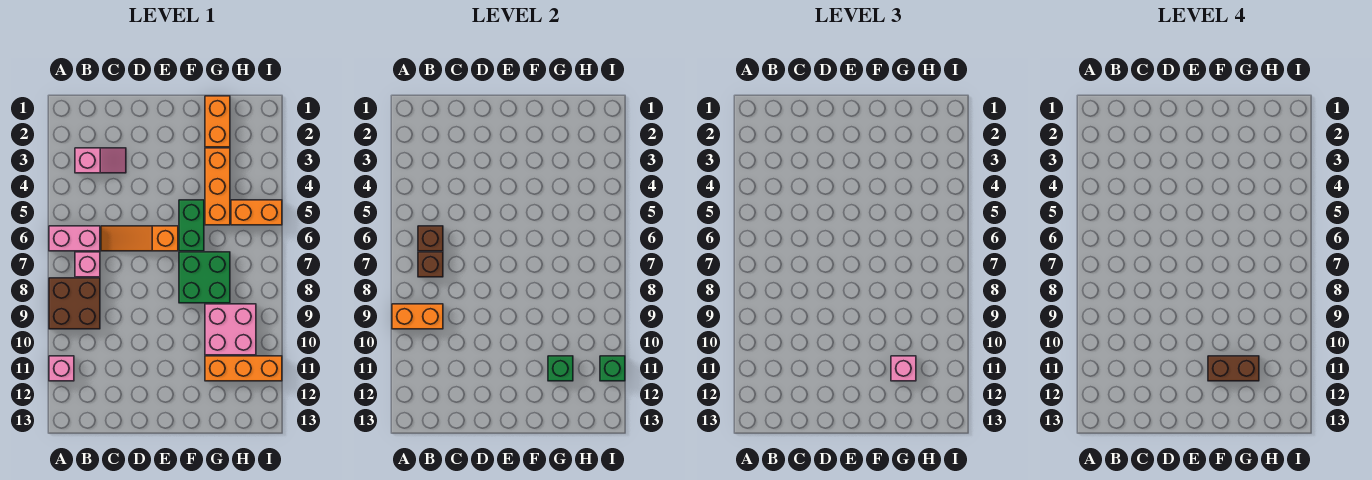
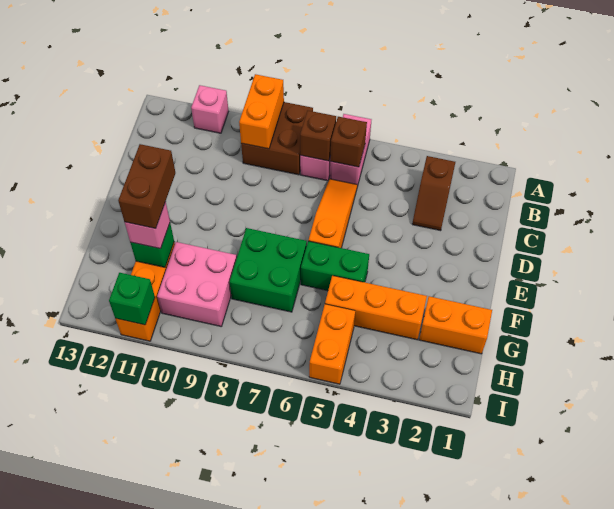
pink slope B3:C3 level 1 top B -> brown slope B3:C3 level 1 top B

